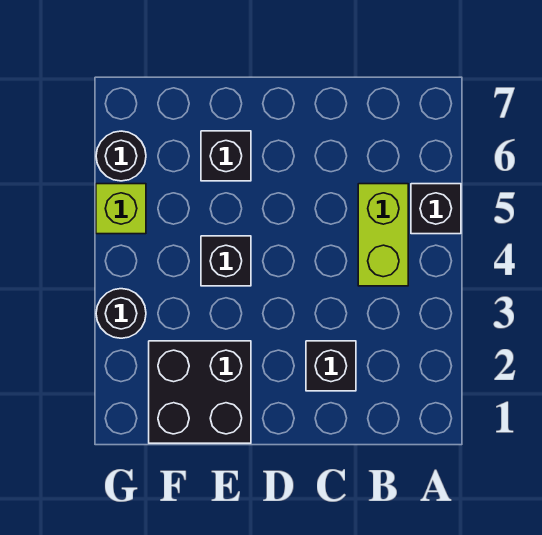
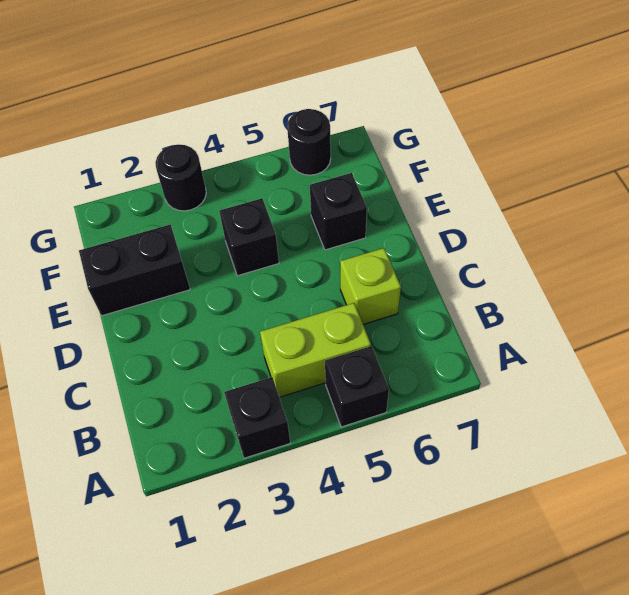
black brick C2 level 1 -> black brick A3 level 1
black brick E1:F2 level 1 -> black brick E1:E2 level 1
lime brick G5 level 1 -> lime brick C6 level 1

